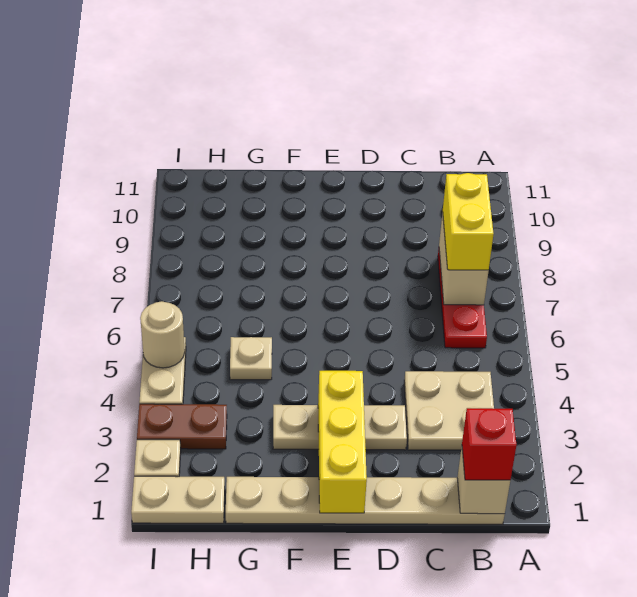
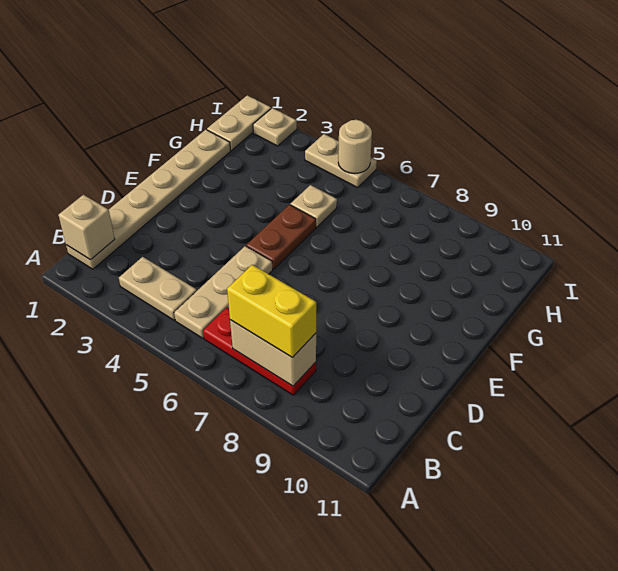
red brick B1 level 3 -> none
tan plate B3:C4 level 1 -> tan plate B3:B4 level 1
tan plate D3:F3 level 1 -> tan plate B5:D5 level 1
yellow brick E1:E3 level 2 -> none
brown plate H3:I3 level 1 -> brown plate E5:F5 level 1

